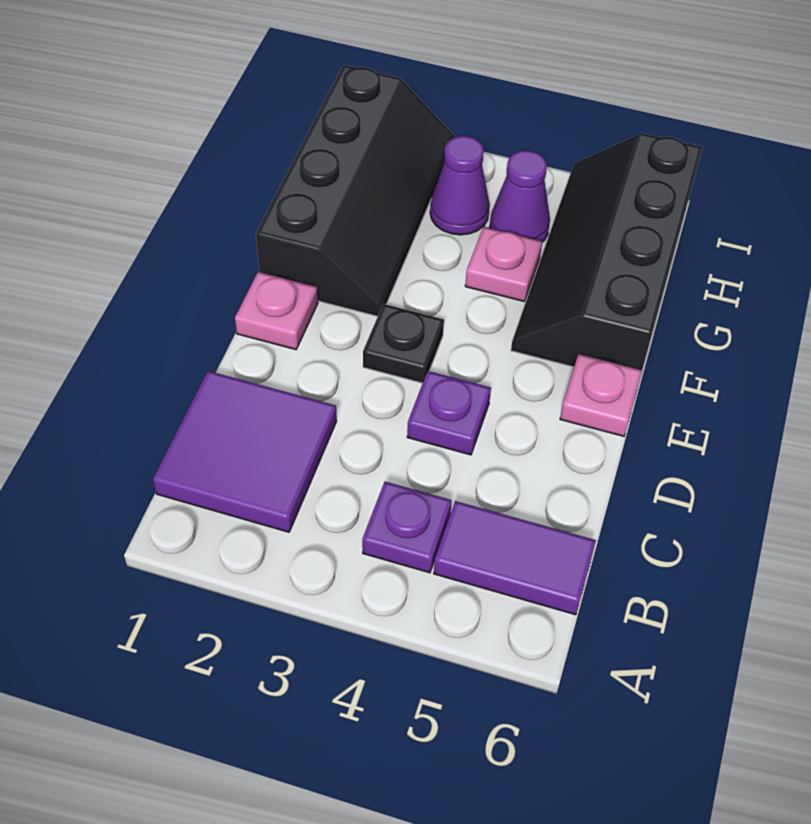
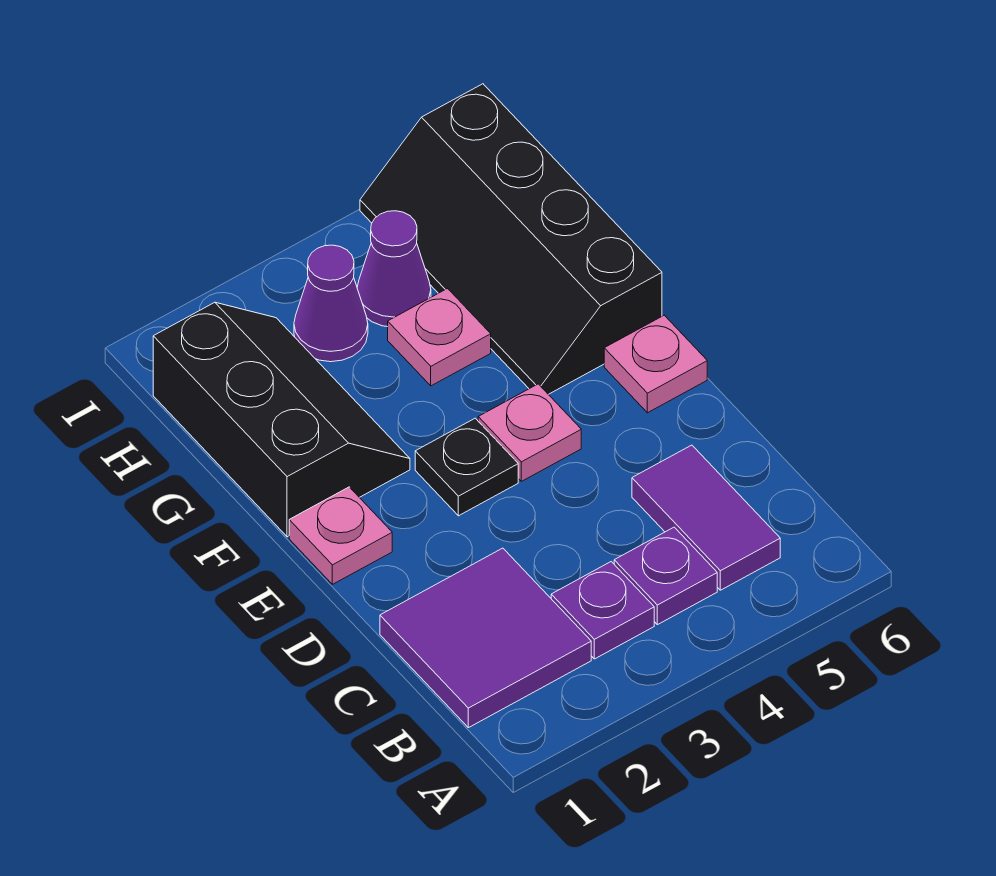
purple tile B5:B6 level 1 -> purple tile B5:C5 level 1
purple plate D4 level 1 -> purple plate B3 level 1
none -> pink plate E4 level 1
black slope F1:I2 level 1 top 1 -> black slope F1:H2 level 1 top 1

